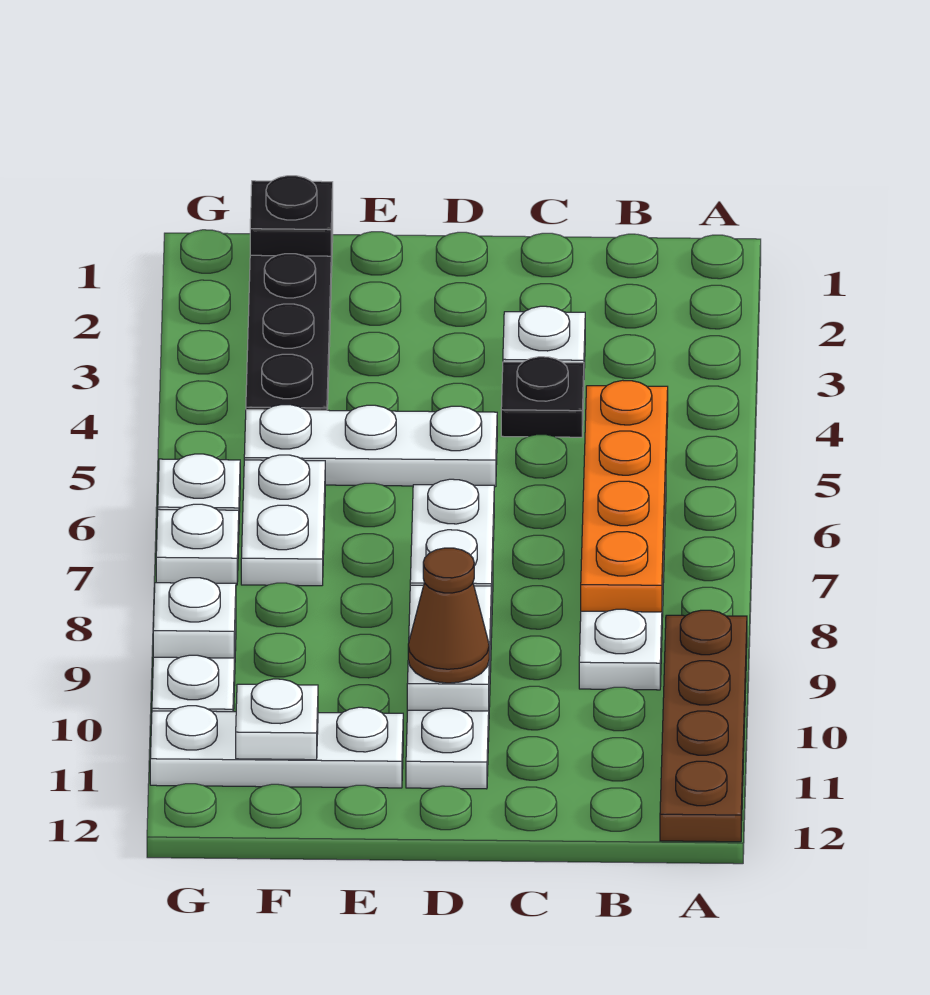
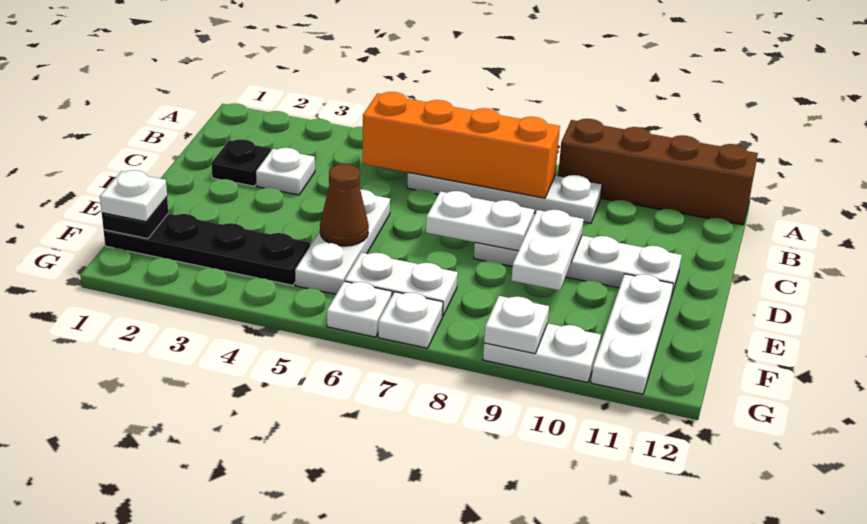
brown plate A9:A12 level 1 -> brown brick A9:A12 level 1
orange plate B5:B8 level 2 -> orange brick B5:B8 level 2
black plate C4 level 1 -> black plate C2 level 1
white plate D9:D10 level 2 -> white plate D9:E9 level 2
brown cone D10 level 3 -> brown cone E5 level 2
white plate F11 level 2 -> white plate F1 level 3

